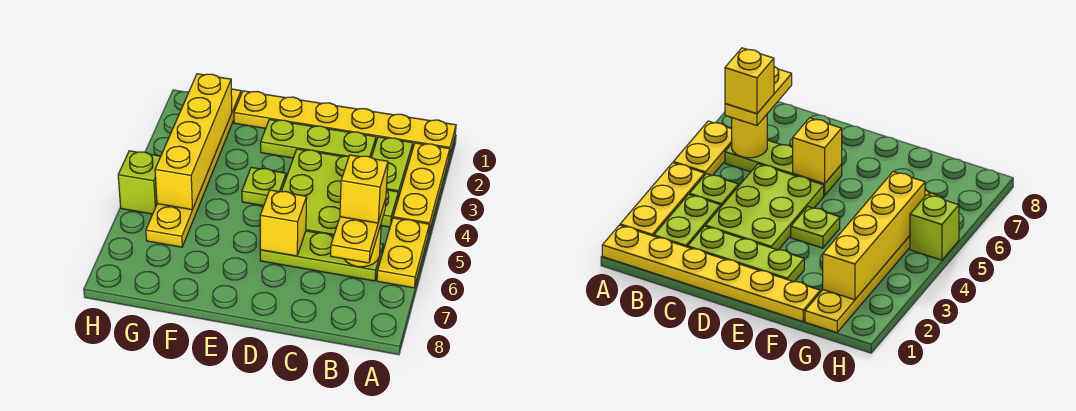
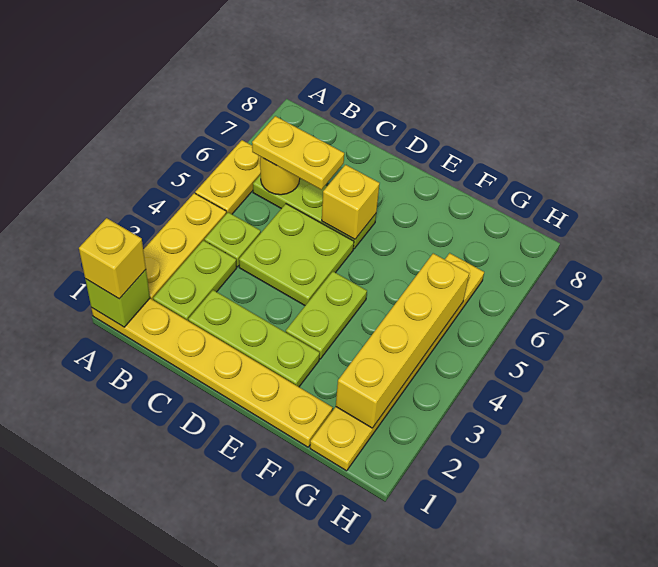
yellow plate B6:B7 level 3 -> yellow plate B6:C6 level 3
yellow brick B6 level 4 -> yellow brick A1 level 3
lime plate C3:D5 level 1 -> lime plate C4:D5 level 1
lime plate E4 level 1 -> lime plate E3:E4 level 1
lime brick H5 level 1 -> lime brick A1 level 2

